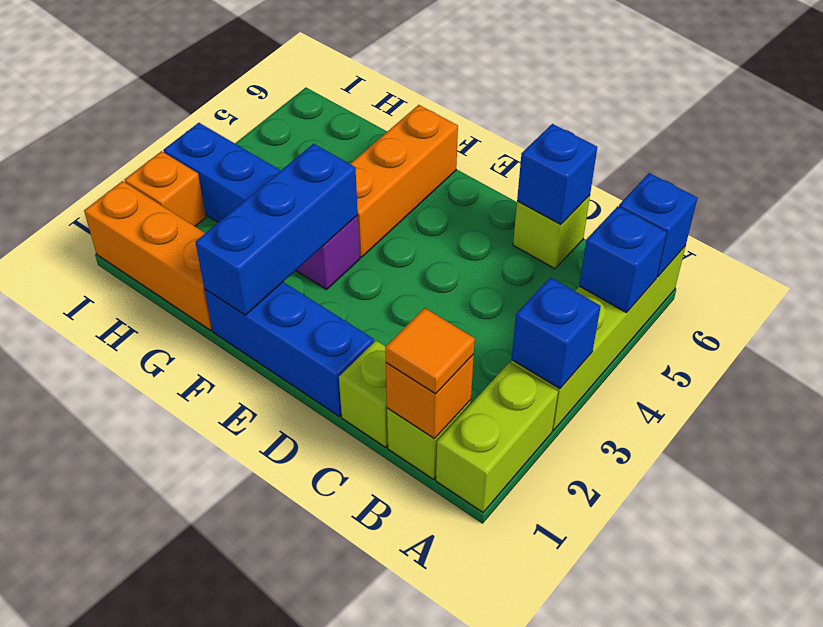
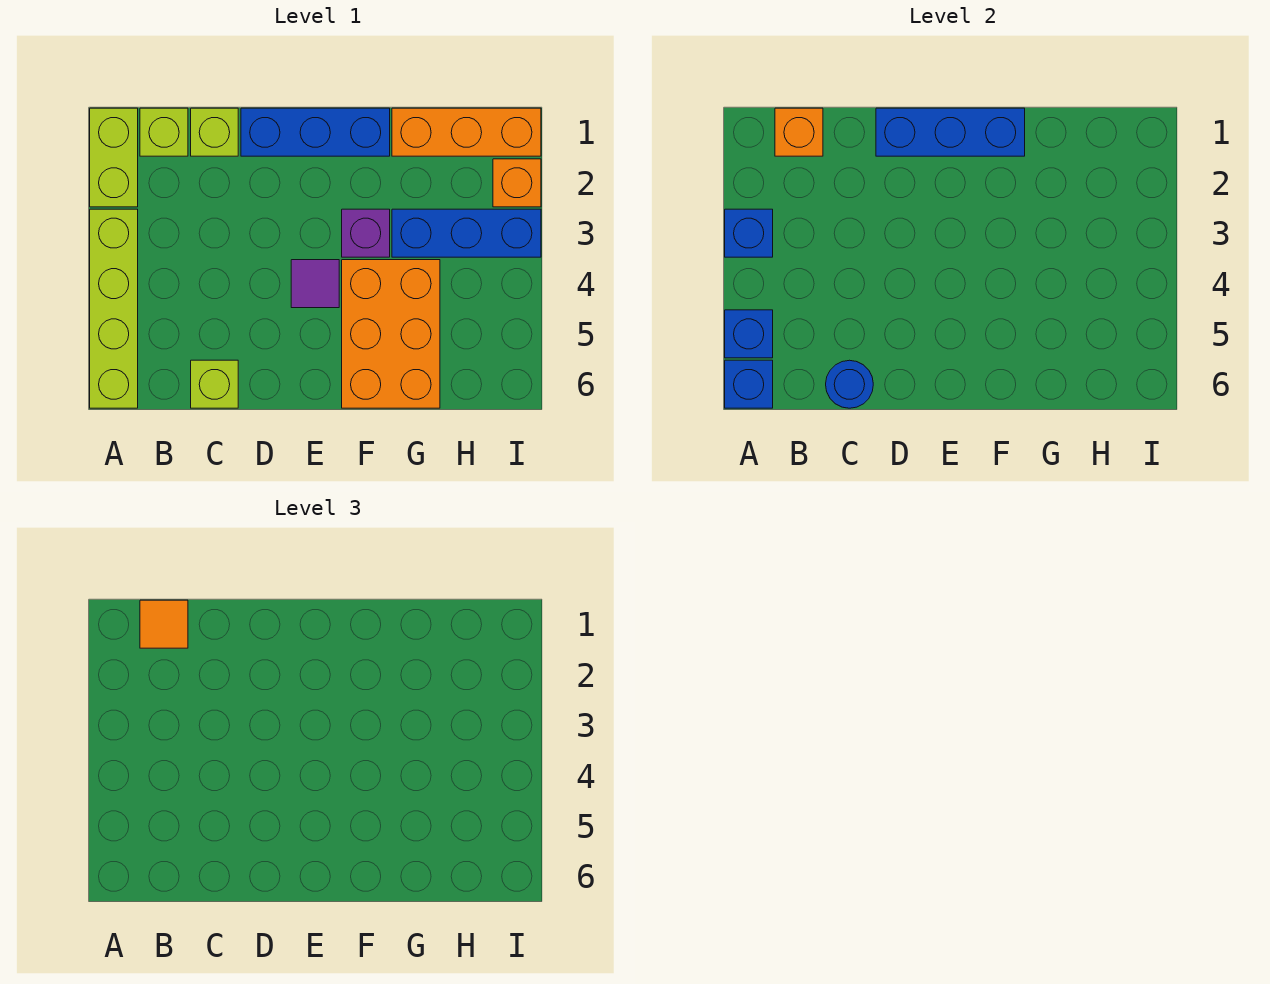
blue brick C6 level 2 -> blue round brick C6 level 2
none -> purple tile E4 level 1
blue brick F1:F3 level 2 -> blue brick D1:F1 level 2
orange brick F4:F6 level 1 -> orange brick F4:G6 level 1

